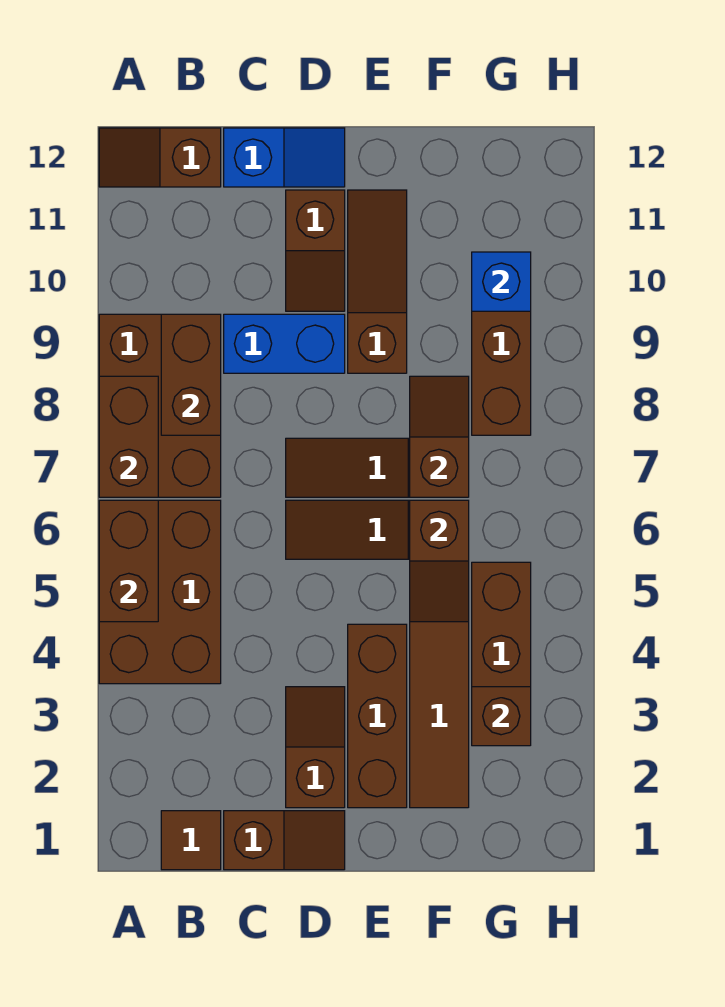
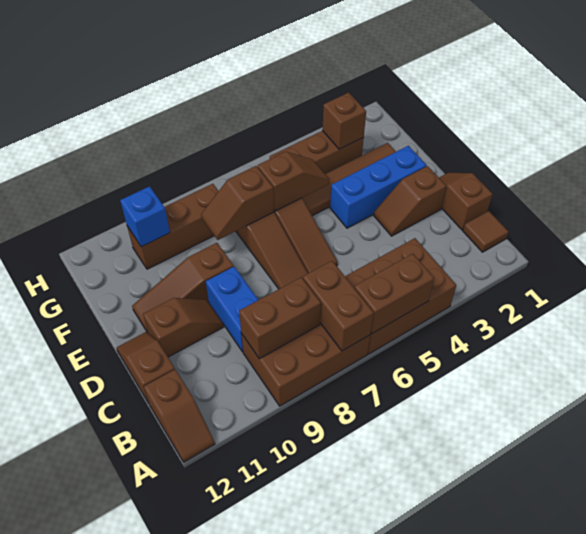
brown brick A7:A8 level 2 -> brown brick A7:B7 level 2
blue slope C12:D12 level 1 top C -> brown slope C12:D12 level 1 top C
brown brick E2:E4 level 1 -> blue brick E2:E4 level 1

